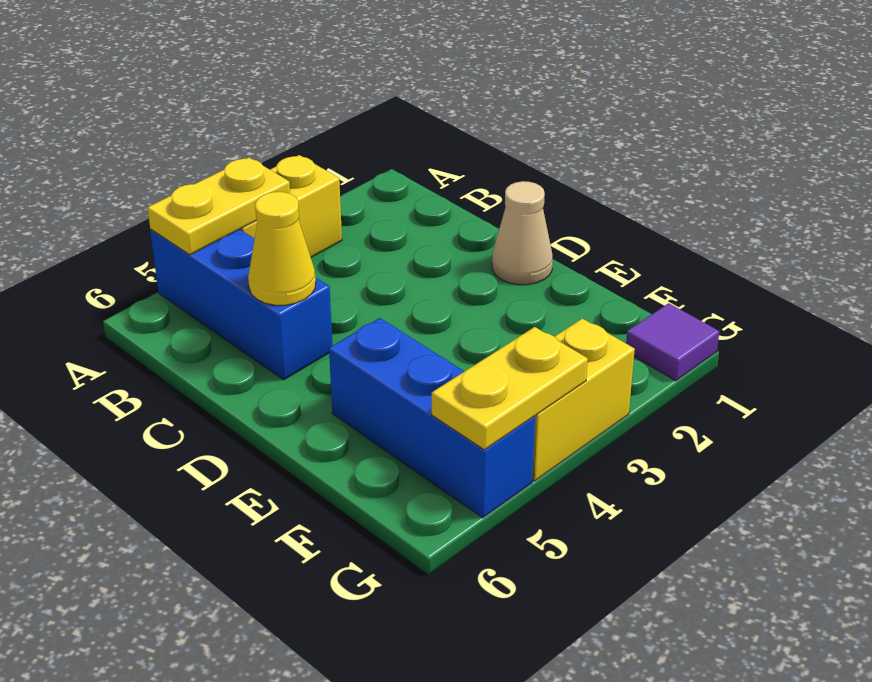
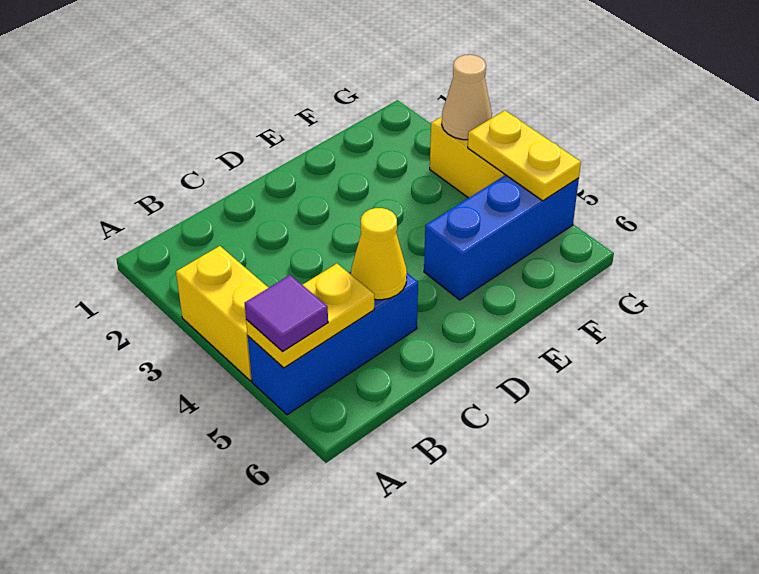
yellow plate A4:A5 level 2 -> yellow plate A5:B5 level 2
tan cone D1 level 1 -> tan cone G3 level 2
purple tile G1 level 1 -> purple tile A5 level 3

